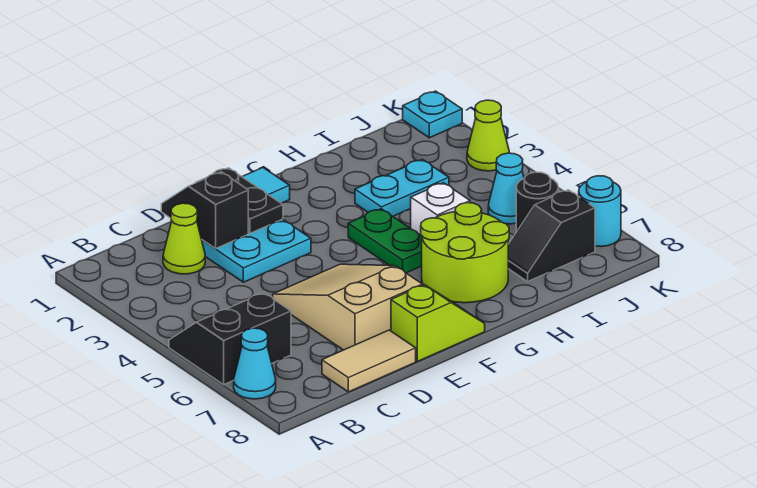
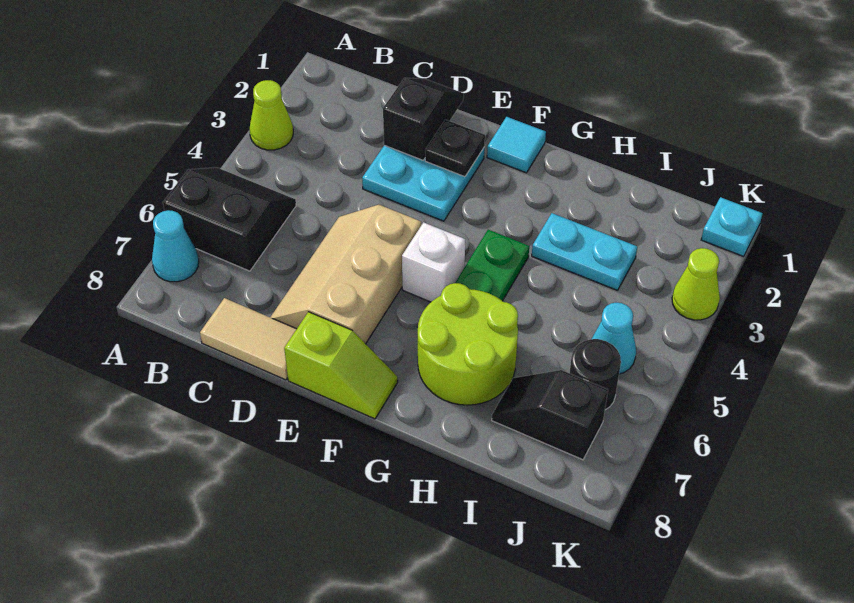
lime cone C2 level 1 -> lime cone A3 level 1
tan slope D5:E7 level 1 top 7 -> tan slope D5:E7 level 1 top E
black plate E1:E2 level 2 -> black plate E2 level 2
white brick H5 level 1 -> white brick F5 level 1
cyan round brick K7 level 1 -> none

